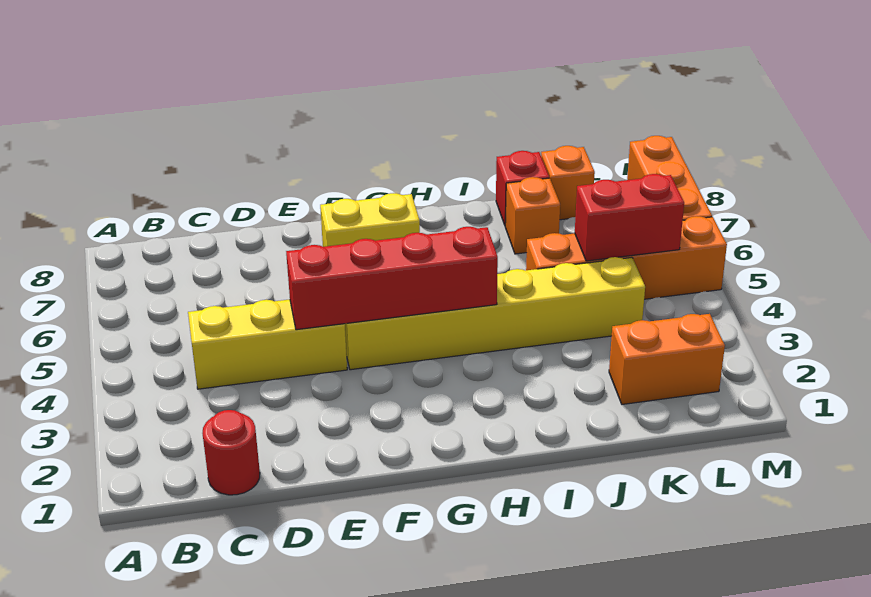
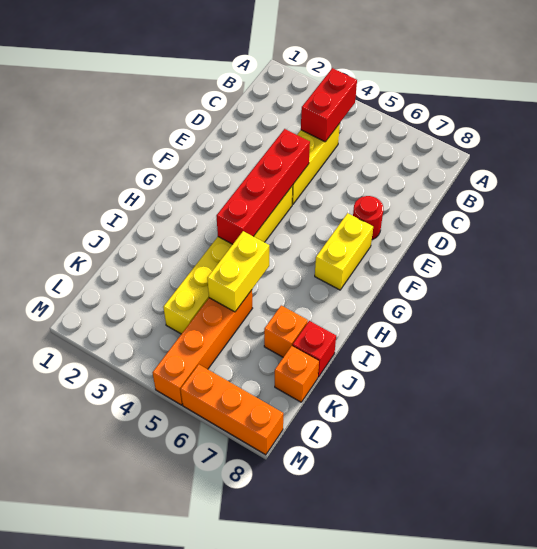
red round brick C1 level 1 -> red round brick E7 level 1
none -> yellow brick I5:J5 level 2
orange brick K2:L2 level 1 -> none
red brick K5:L5 level 2 -> red brick B4:C4 level 2

